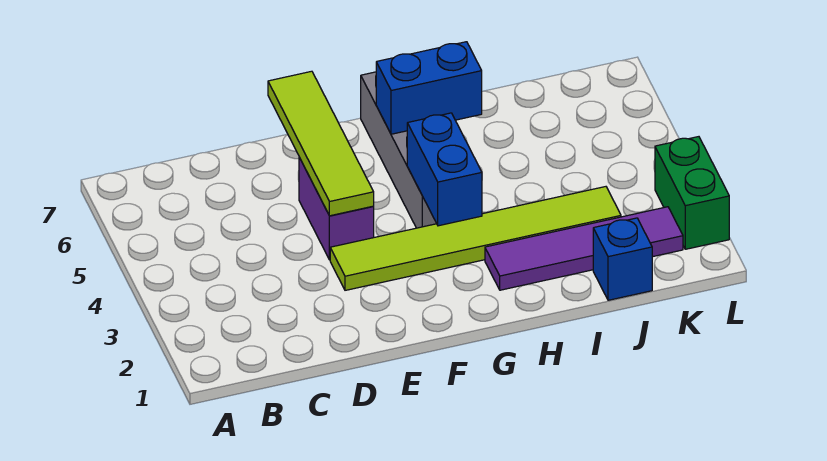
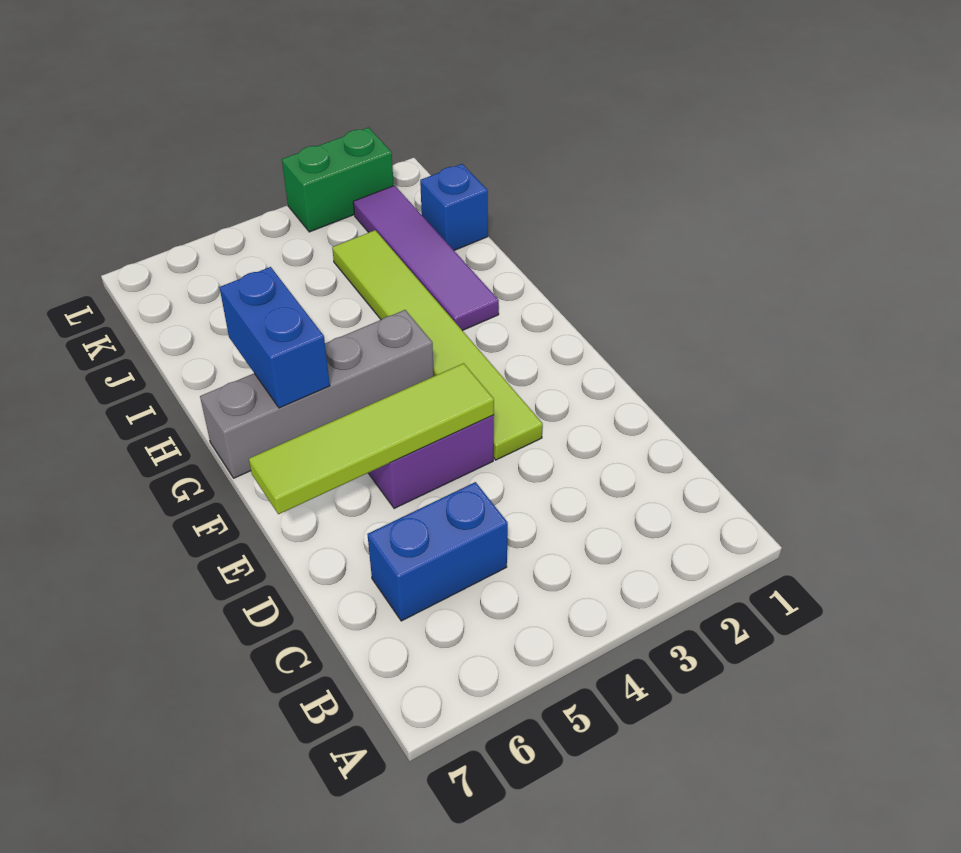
blue brick G3:G4 level 2 -> blue brick C5:C6 level 1

